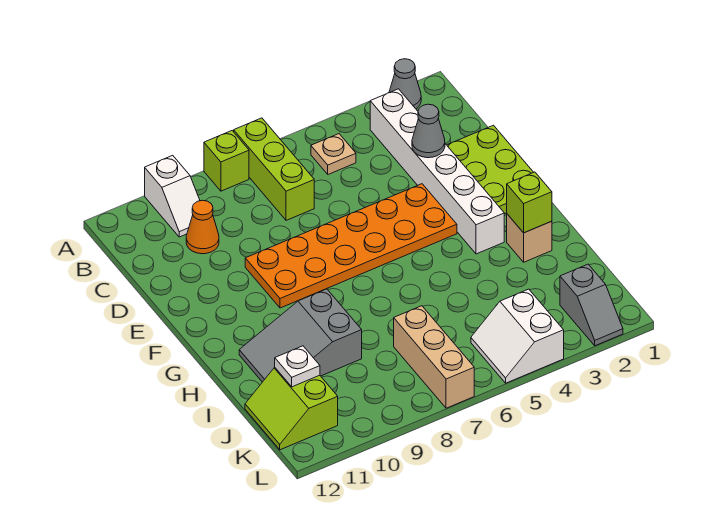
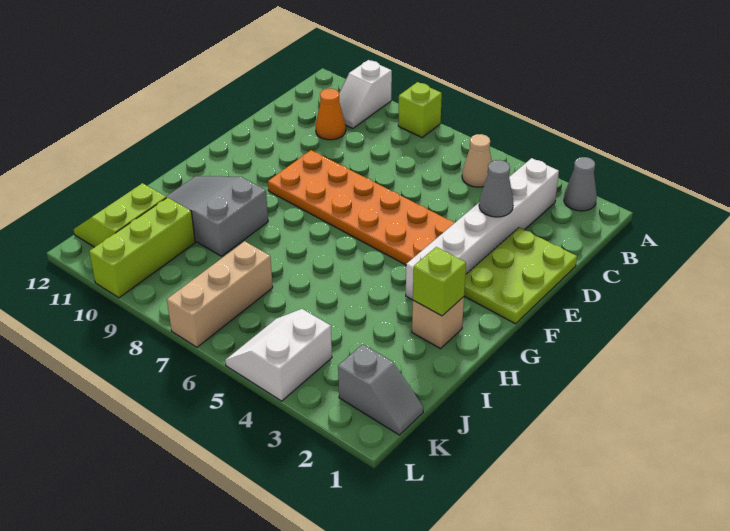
lime brick A7:C7 level 1 -> lime brick J10:L10 level 1
tan plate B5 level 1 -> tan cone B5 level 1
white plate J11 level 2 -> none
grey slope K2:L2 level 1 top K -> grey slope K1:K2 level 1 top 2

